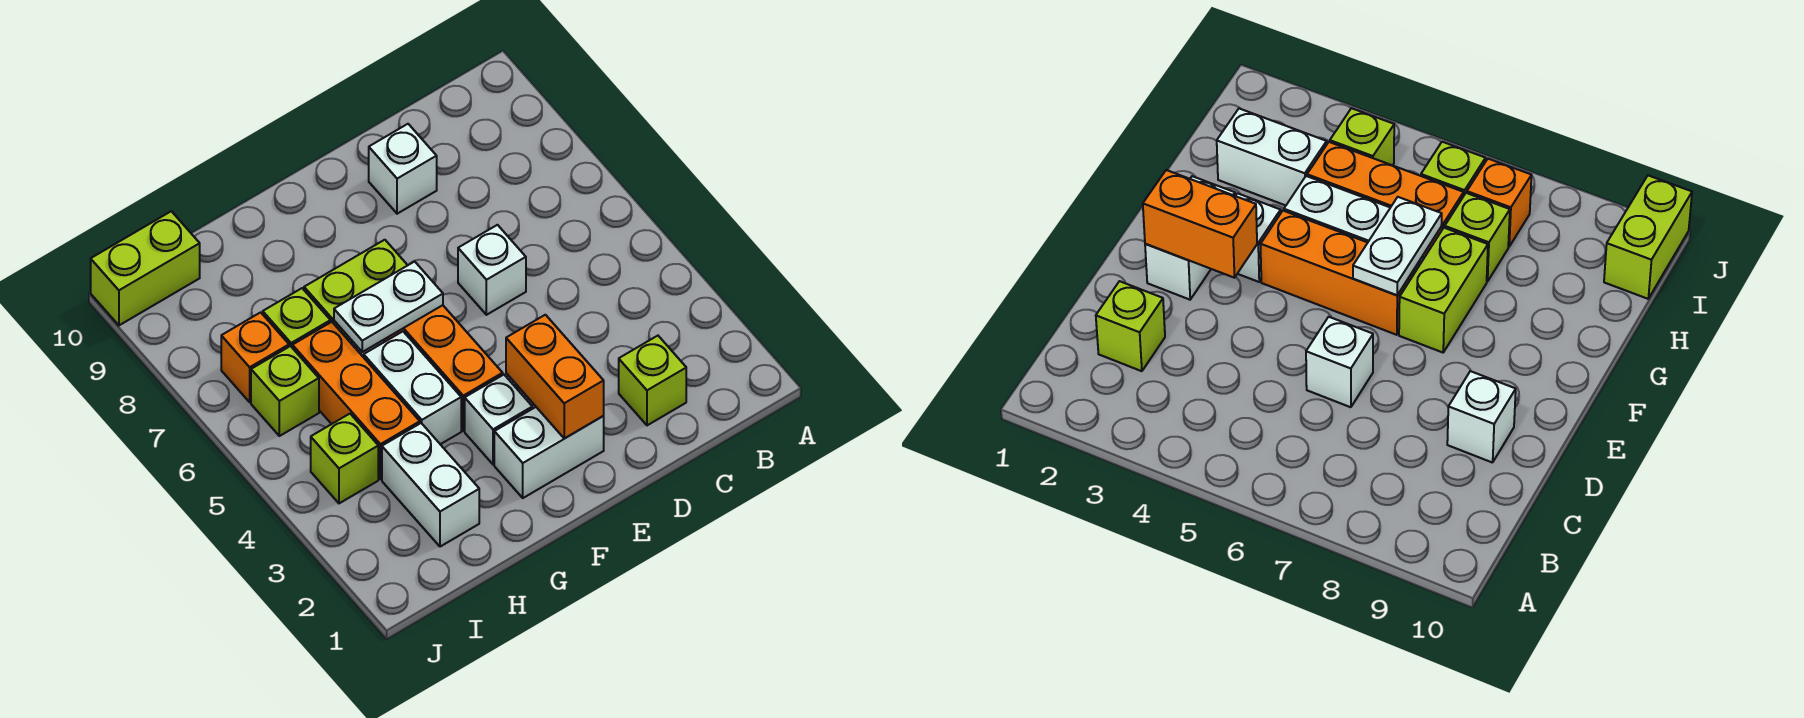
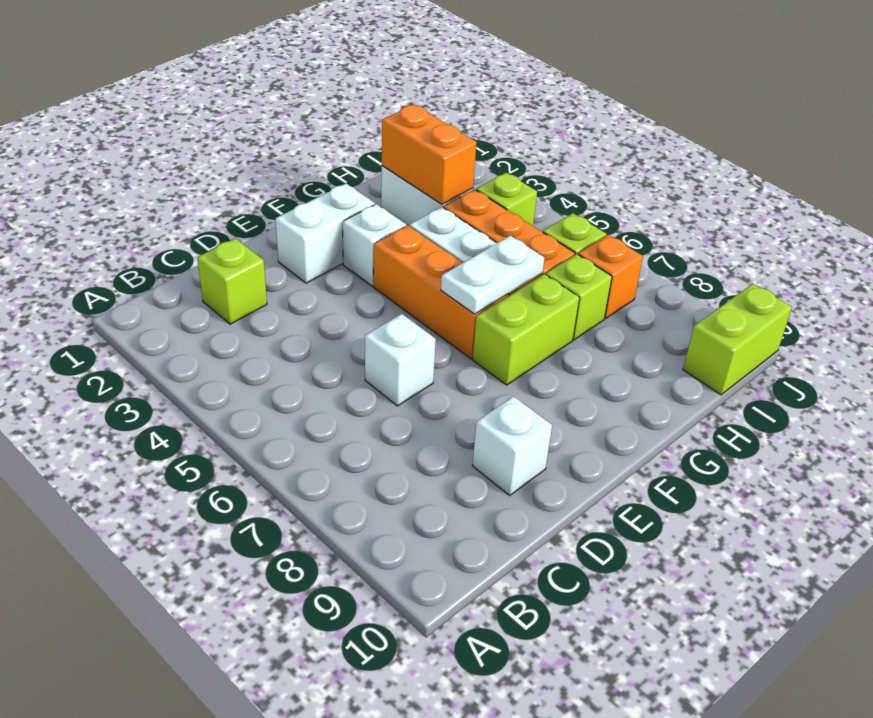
orange brick E2:E3 level 2 -> orange brick H2:H3 level 2

